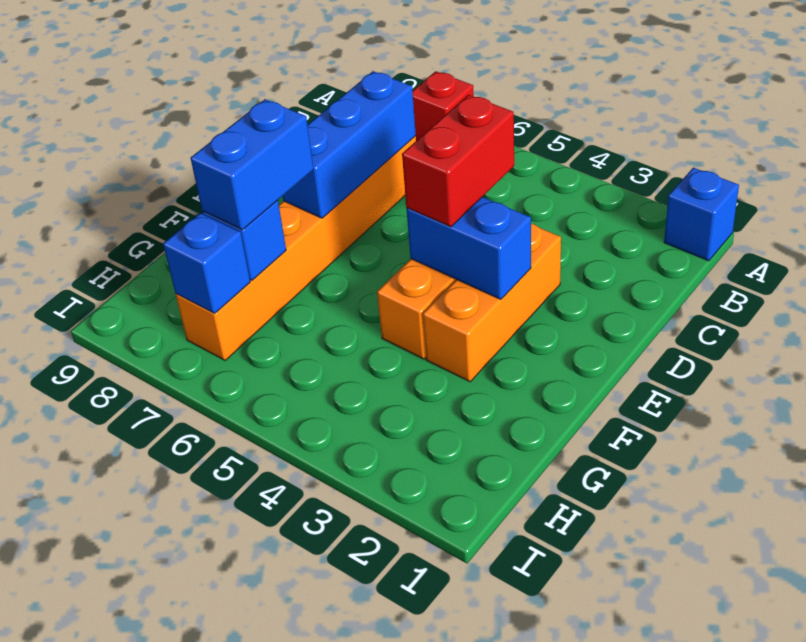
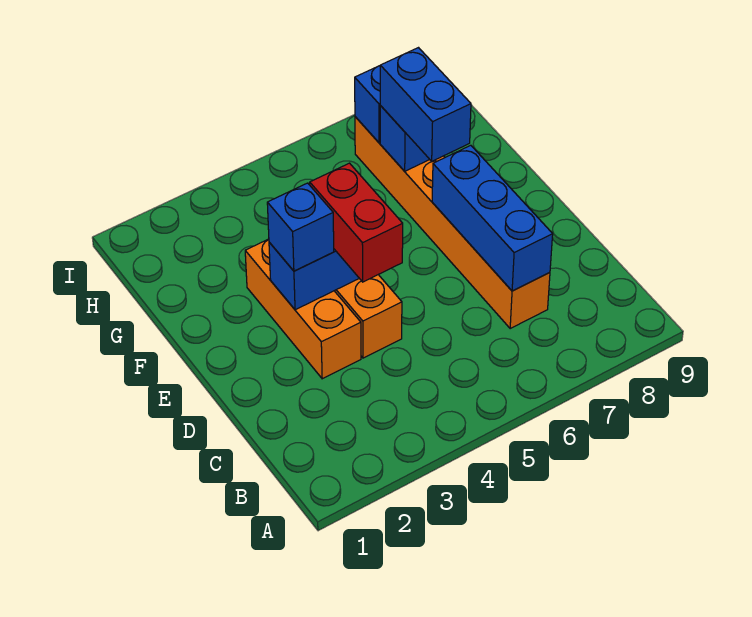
blue brick A1 level 1 -> blue brick E3 level 3
red brick A7 level 1 -> none

